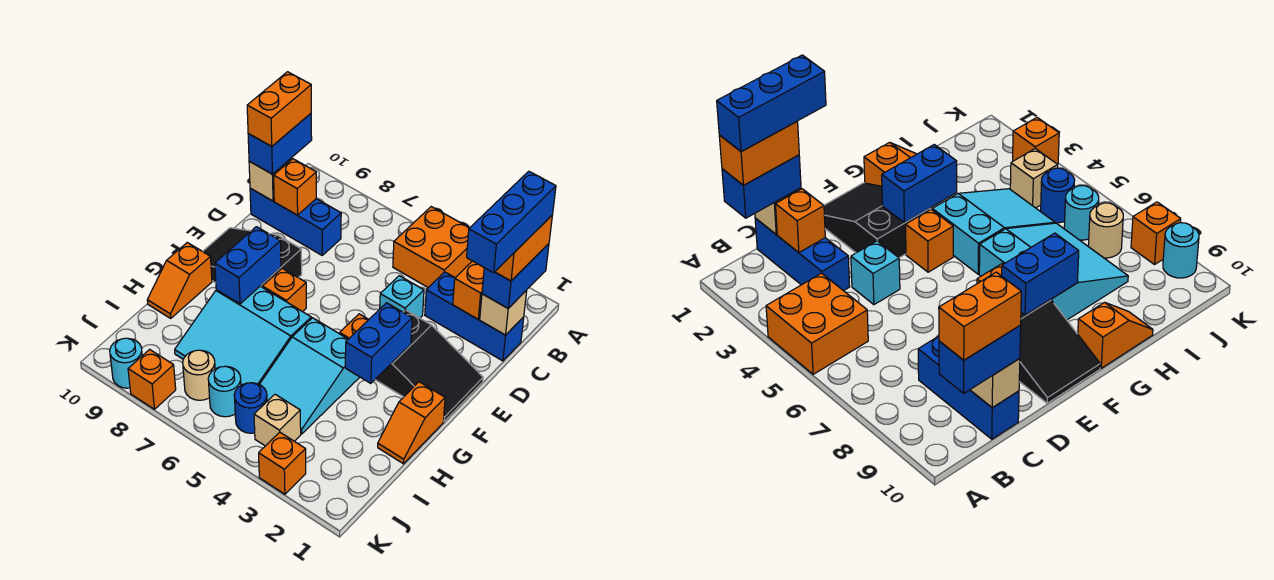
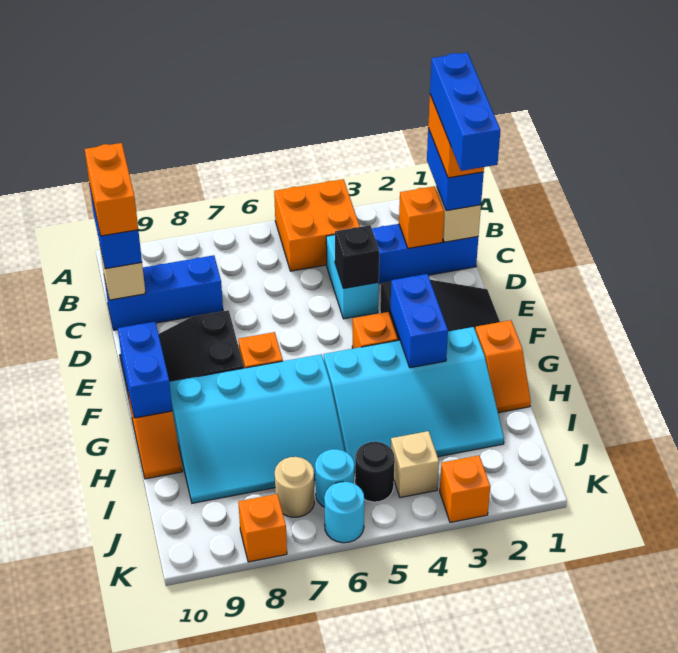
orange brick C9 level 2 -> none
cyan brick D4 level 1 -> cyan brick C4:D4 level 1
none -> black brick D4 level 2
blue brick F8:G8 level 2 -> blue brick F10:G10 level 2
cyan slope G4:I5 level 1 top G -> cyan slope G2:I5 level 1 top G
cyan slope G6:I8 level 1 top G -> cyan slope G6:I9 level 1 top G
blue round brick J5 level 1 -> black round brick J5 level 1
cyan round brick K9 level 1 -> cyan round brick K6 level 1

